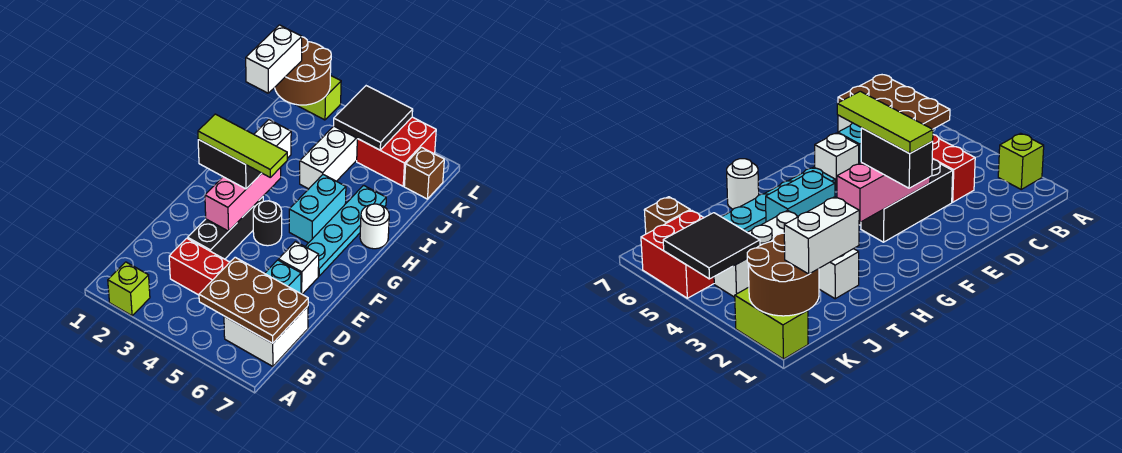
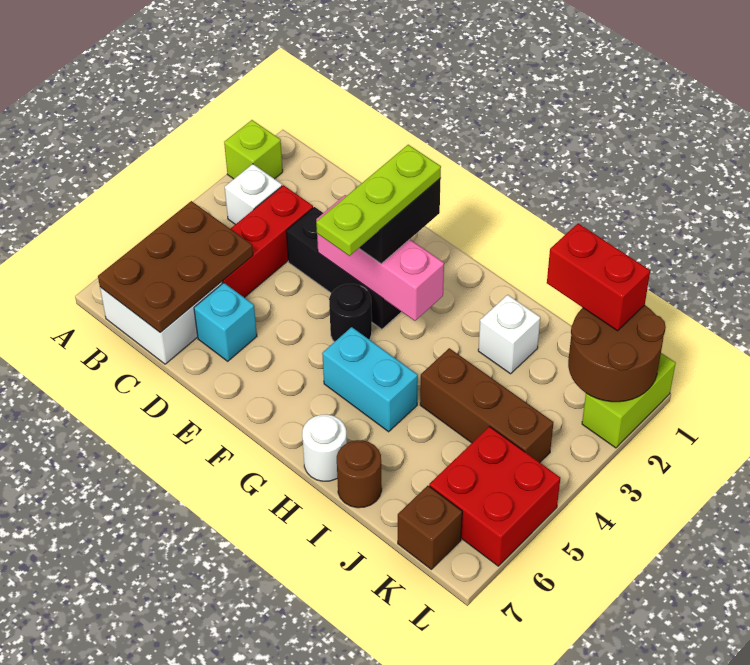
white brick E6 level 1 -> white brick B3 level 1
lime tile F2:F4 level 4 -> lime plate F2:F4 level 4
cyan plate F6:I6 level 1 -> none
white brick I4:K4 level 1 -> brown brick I4:K4 level 1
none -> brown round brick I7 level 1
white brick J1:K1 level 3 -> red brick J1:K1 level 3
black tile K4:L5 level 2 -> none

